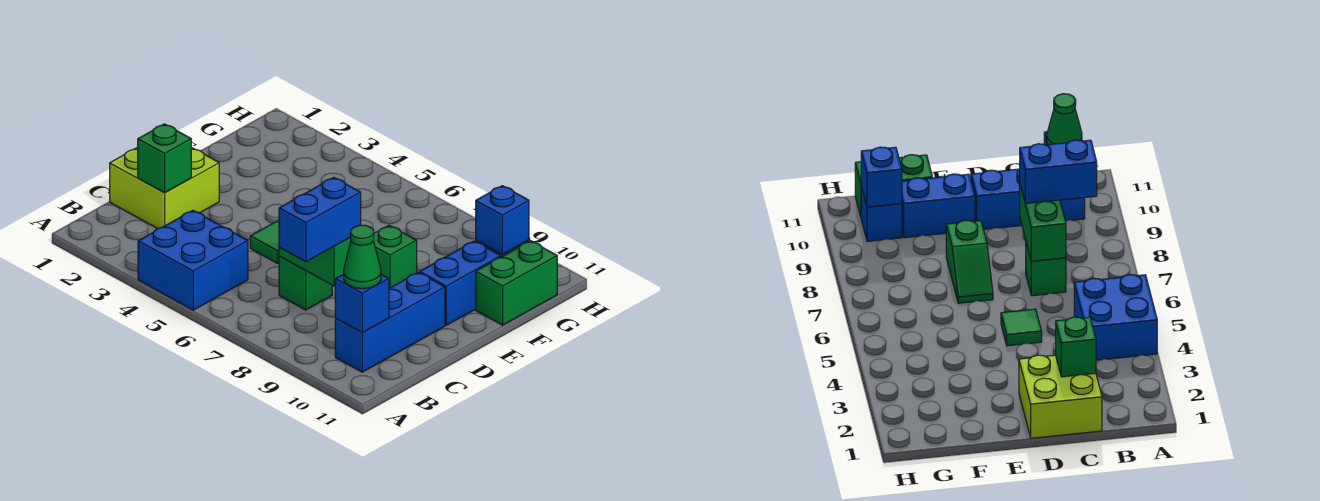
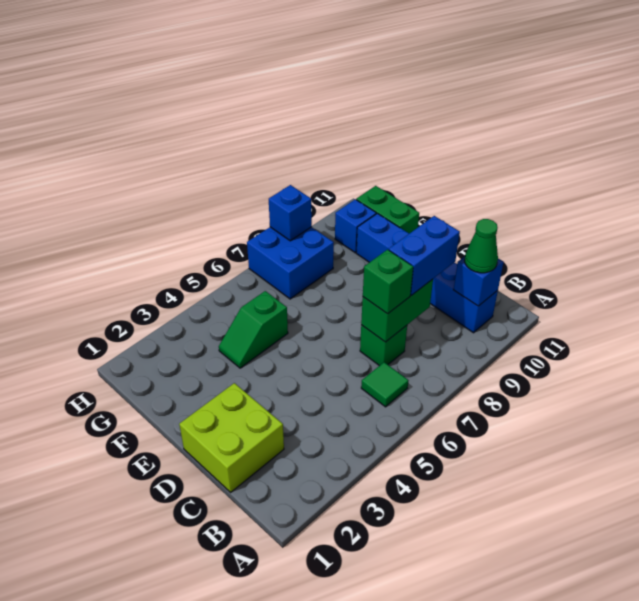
blue brick A4:B5 level 1 -> blue brick G7:H8 level 1
blue brick B8:C8 level 3 -> blue brick C8:C9 level 3
green brick C2 level 2 -> green brick C7 level 3
green tile D5 level 1 -> green tile B6 level 1
green slope E7:E8 level 1 top 8 -> green slope F4:F5 level 1 top 5
blue brick G10 level 2 -> blue brick H8 level 2

